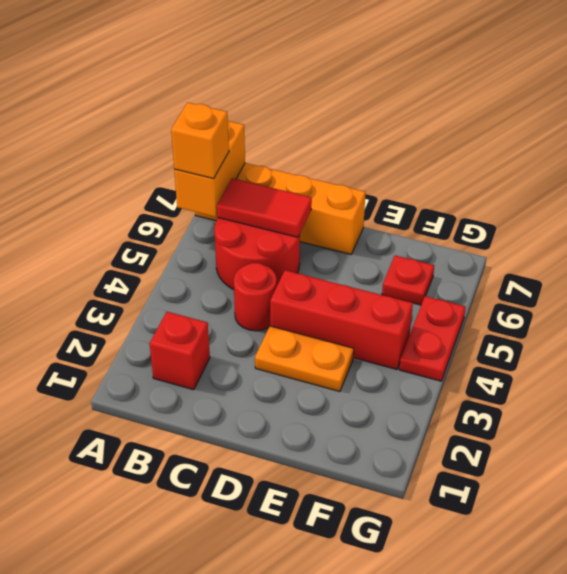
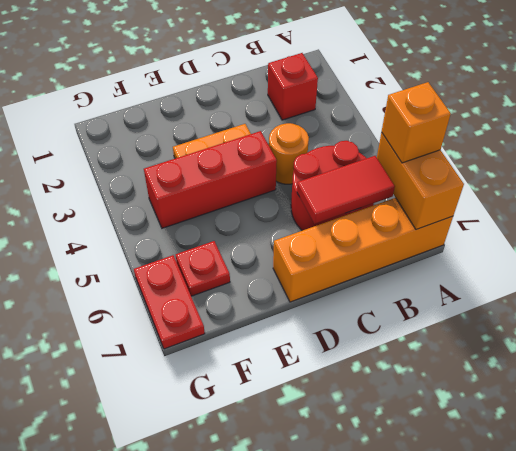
red round brick C4 level 1 -> orange round brick C4 level 1
red plate G4:G5 level 1 -> red plate G6:G7 level 1

